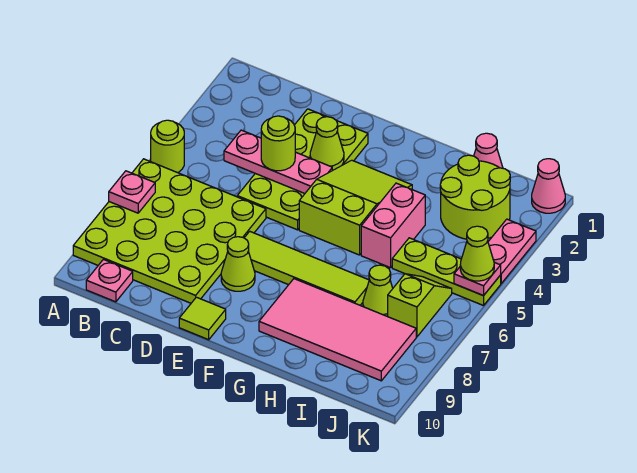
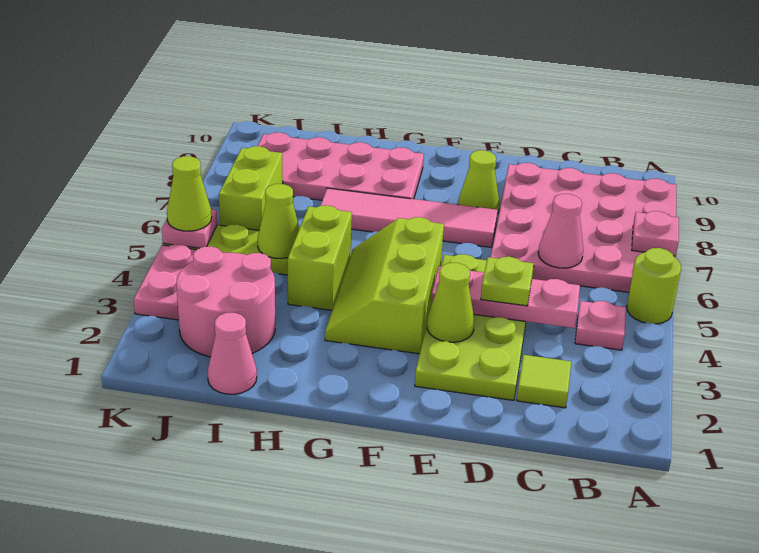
lime plate A6:D9 level 1 -> pink plate A6:D9 level 1
pink plate B10 level 1 -> pink plate B4 level 1
lime round brick D4 level 3 -> lime plate D4 level 3
lime tile E7:H7 level 1 -> pink tile E7:H7 level 1
lime tile E10 level 1 -> lime tile C2 level 1
lime slope F3:G5 level 1 top 5 -> lime slope F3:G5 level 1 top F
pink tile G8:J9 level 1 -> pink plate G8:J9 level 1
pink brick H4:H5 level 1 -> lime brick H4:H5 level 1
lime round brick I2:J3 level 1 -> pink round brick I2:J3 level 1
lime cone I7 level 1 -> lime cone I5 level 2
lime slope J6:J7 level 1 top 7 -> lime brick J6:J7 level 1
pink cone K1 level 1 -> pink cone C6 level 2

